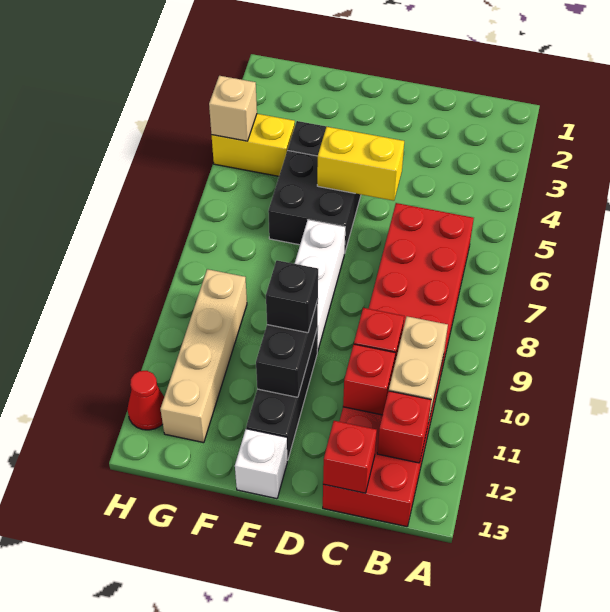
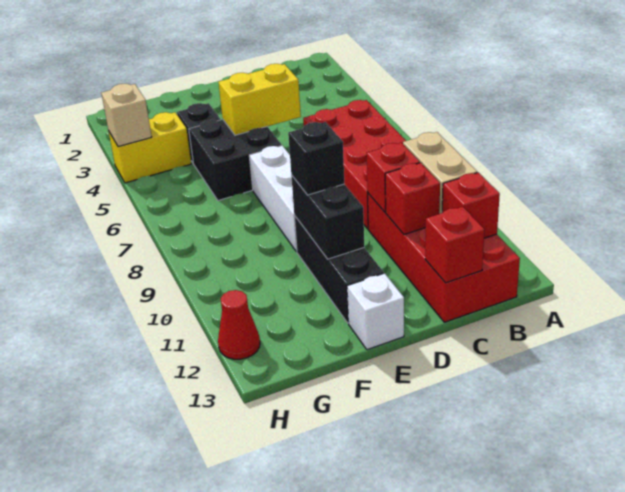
tan brick G9:G12 level 1 -> none

